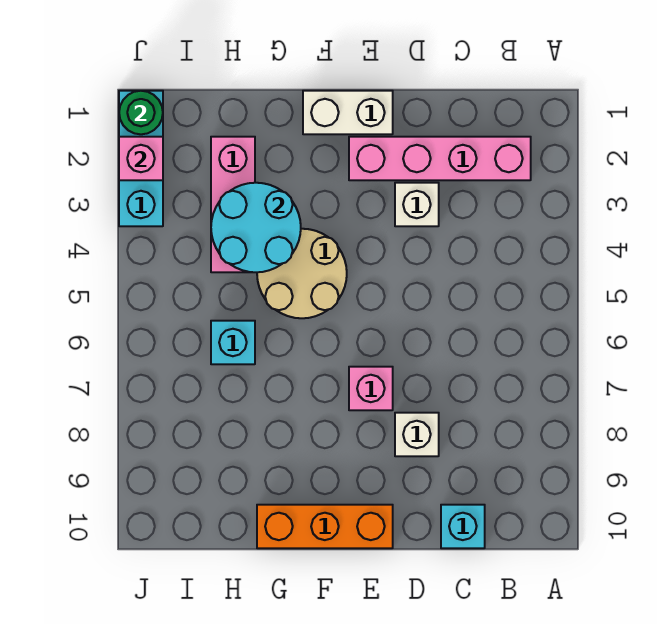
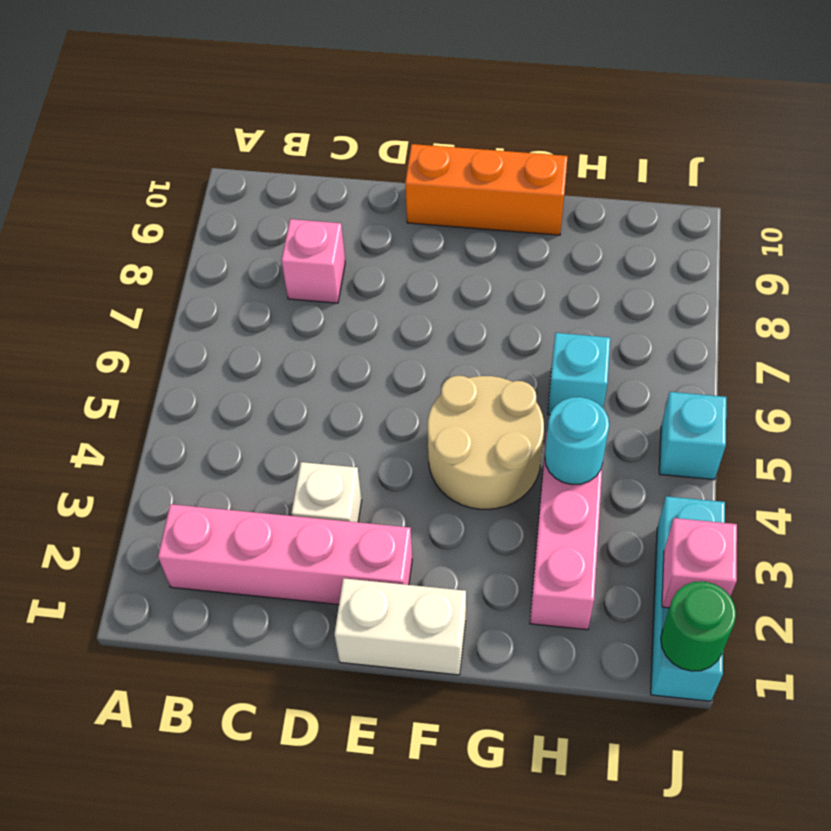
cyan brick C10 level 1 -> cyan brick J5 level 1
white brick D8 level 1 -> none
pink brick E7 level 1 -> pink brick C8 level 1
cyan round brick G3:H4 level 2 -> cyan round brick H4 level 2

